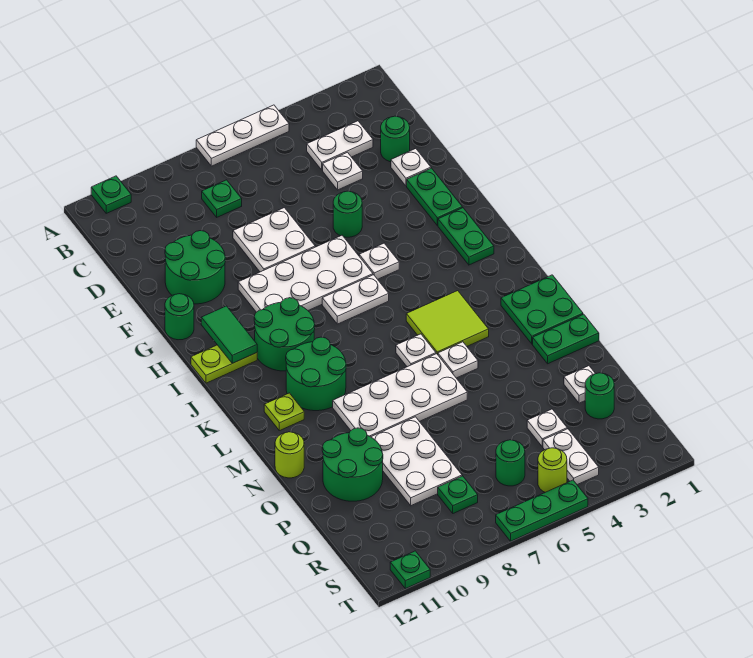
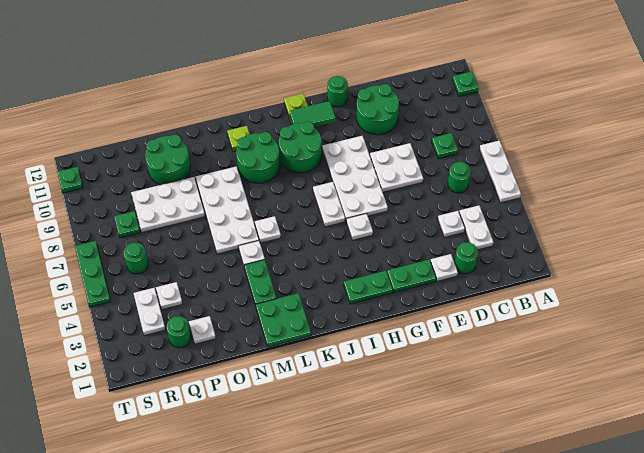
green round brick F5 level 1 -> green round brick C6 level 1
lime tile K4:L5 level 1 -> none
green plate N1:N2 level 1 -> green plate M3:M4 level 1
lime round brick N12 level 1 -> none
white plate R4:S4 level 1 -> white plate R3:R4 level 1
lime round brick S5 level 1 -> none

